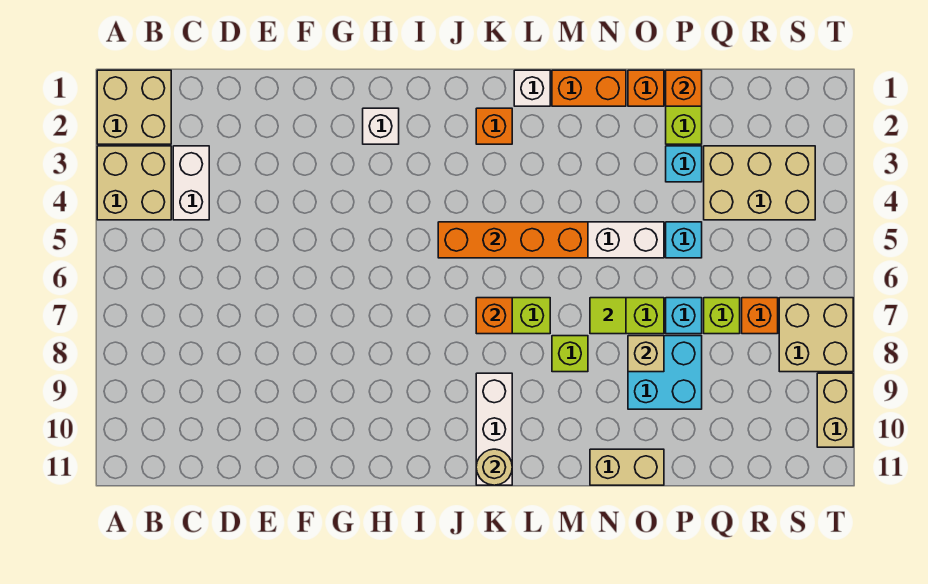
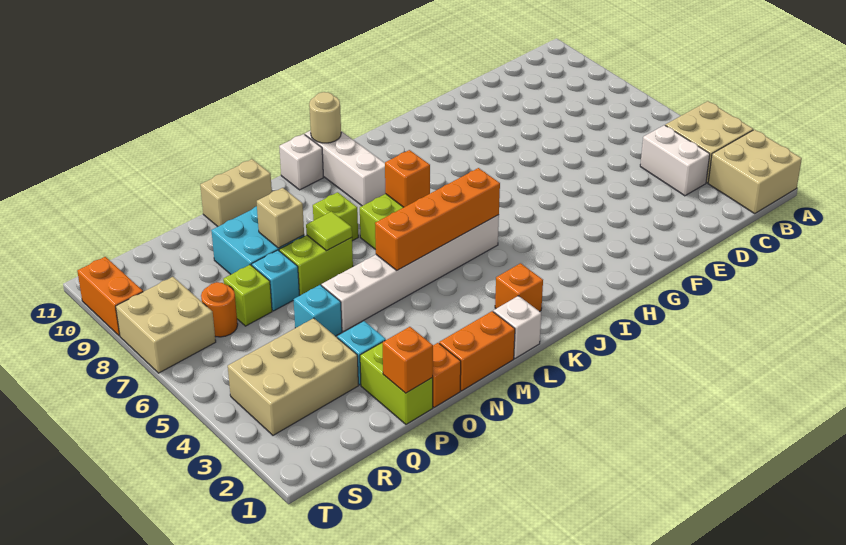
white brick H2 level 1 -> white brick L11 level 1
orange brick R7 level 1 -> orange round brick R7 level 1
tan brick T9:T10 level 1 -> orange brick T9:T10 level 1

